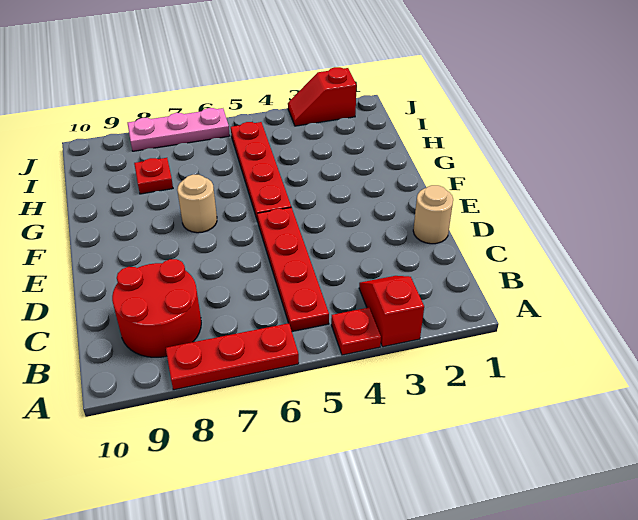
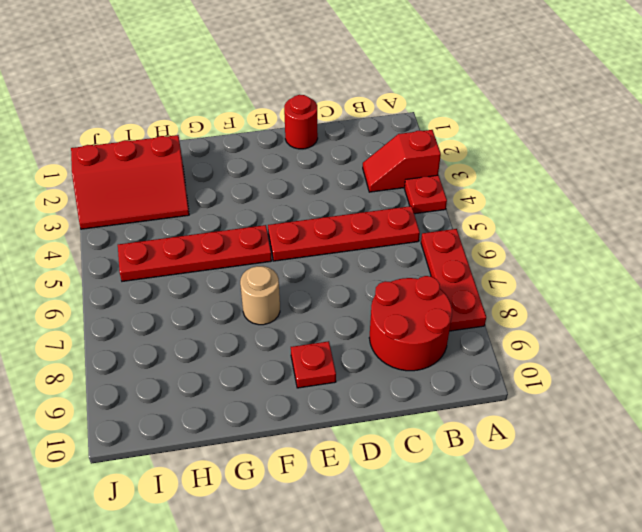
tan round brick D1 level 1 -> red round brick D1 level 1
red plate H8 level 1 -> red plate E9 level 1
red slope J2:J3 level 1 top 2 -> red slope H2:J3 level 1 top 2
pink plate J6:J8 level 1 -> none

